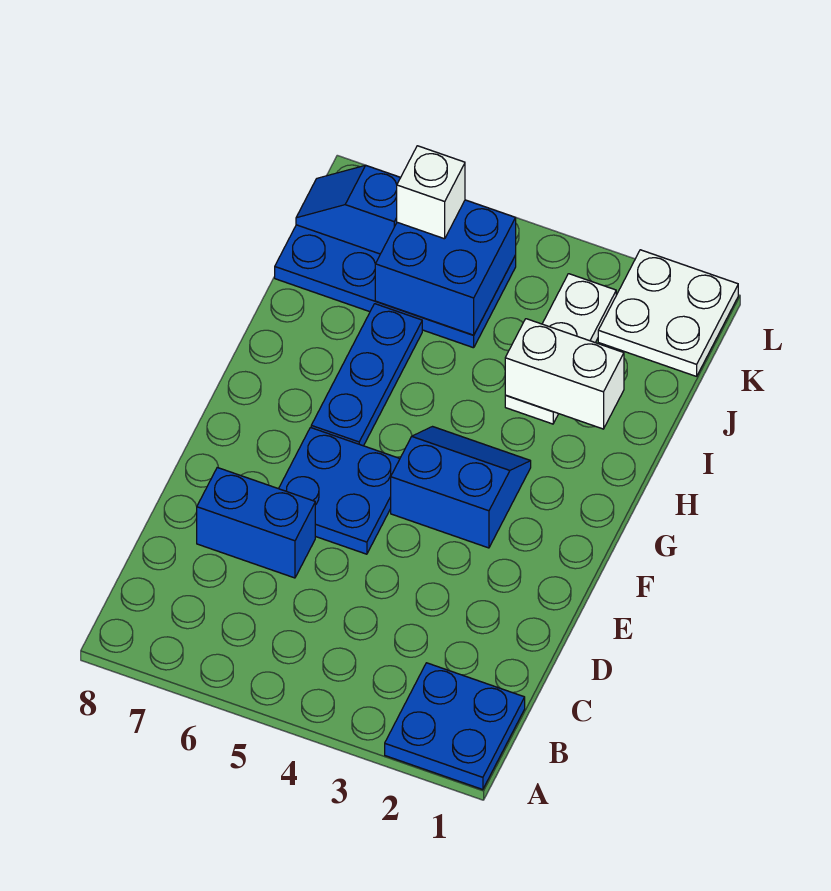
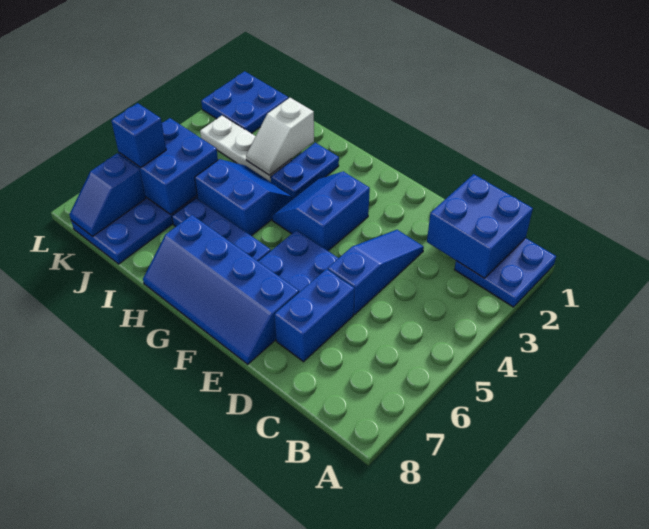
none -> blue brick B1:C2 level 2
none -> blue slope D3:D5 level 1 top 5
none -> blue slope E7:H8 level 1 top 7
none -> blue plate H2:H3 level 1
none -> blue slope H4:I5 level 1 top 5
white brick I2:I3 level 2 -> white slope I2:I3 level 2 top 2
white plate K1:L2 level 1 -> blue plate K1:L2 level 1
white brick K6 level 3 -> blue brick K6 level 3

